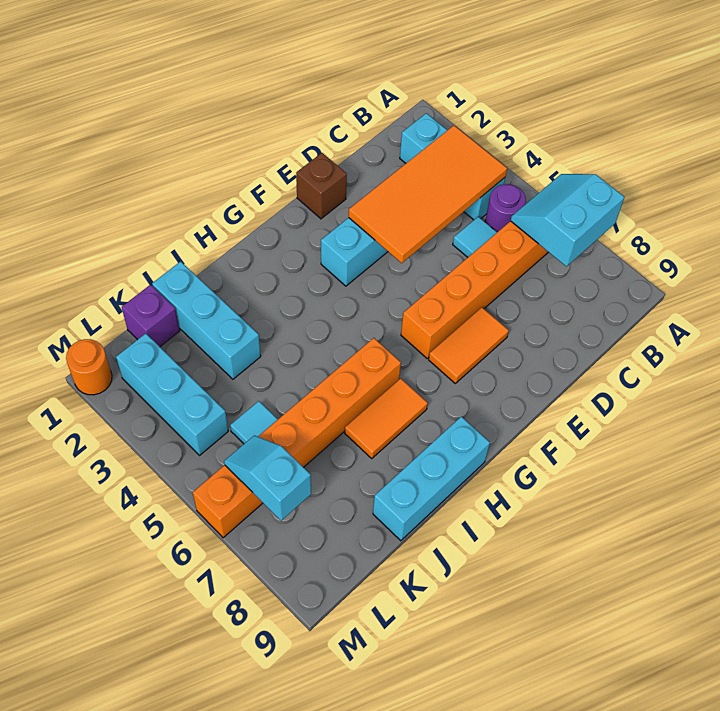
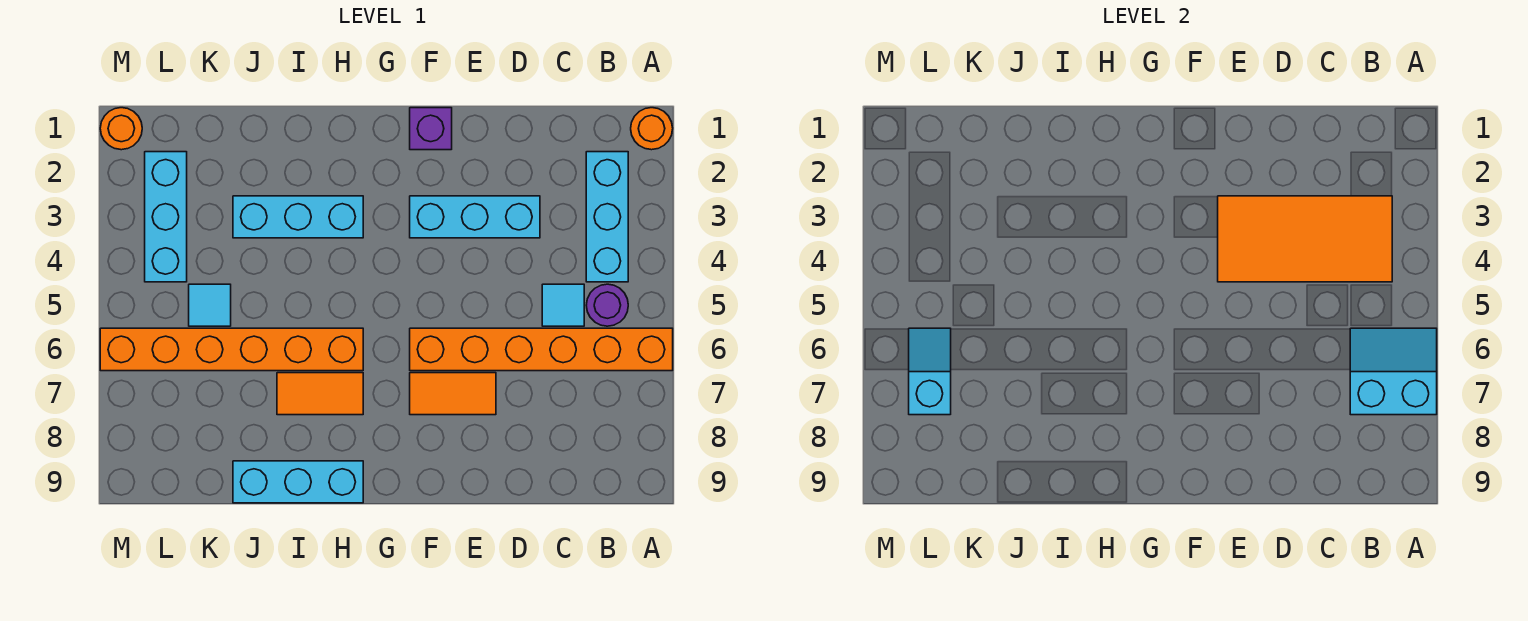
none -> orange round brick A1 level 1
brown brick E1 level 1 -> none
cyan brick J1:J3 level 1 -> cyan brick H3:J3 level 1
purple brick K1 level 1 -> purple brick F1 level 1

